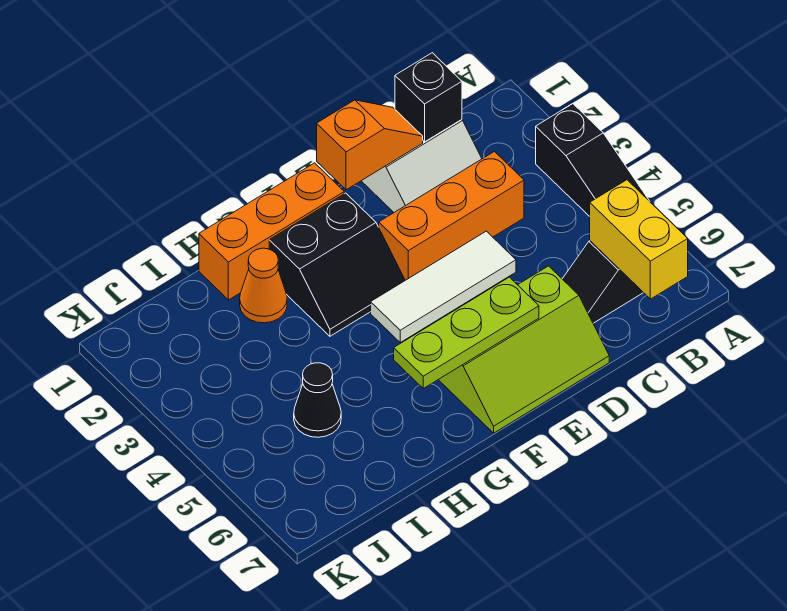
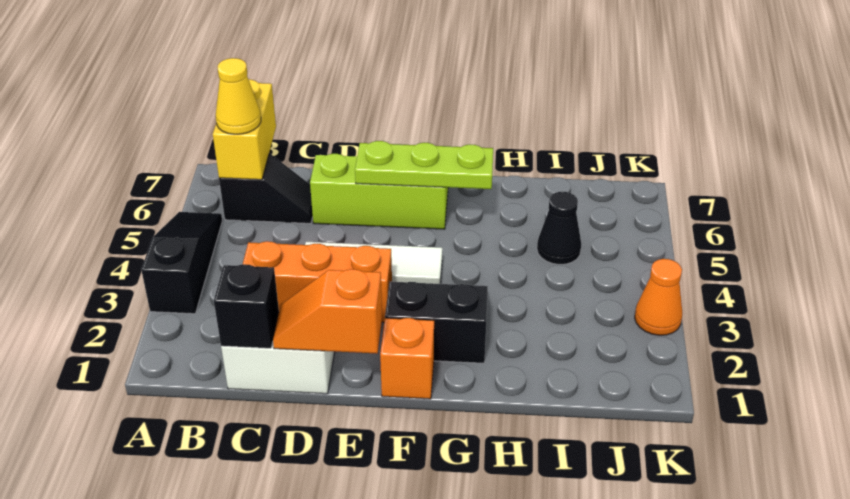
none -> yellow cone B6 level 3
orange brick F1:H1 level 1 -> orange brick F1 level 1
orange cone H2 level 1 -> orange cone K3 level 1

